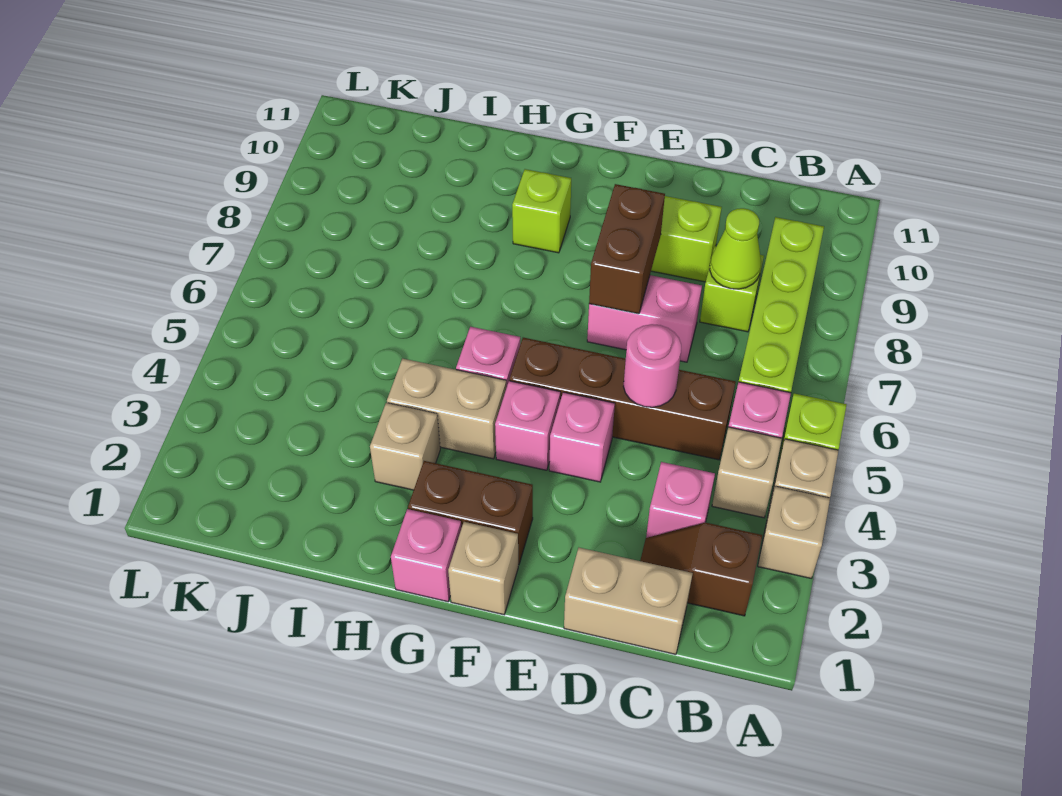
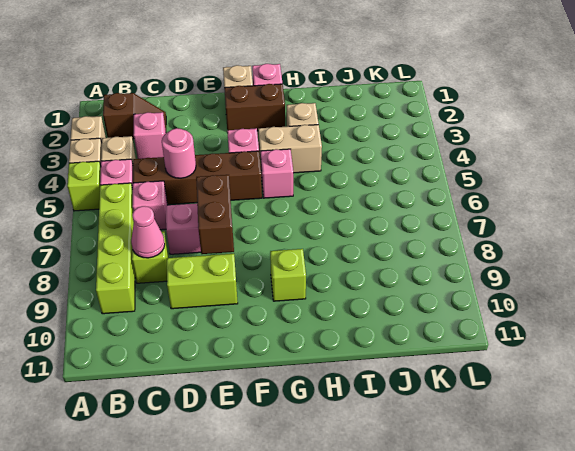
tan brick C1:D1 level 1 -> none
lime cone C8 level 2 -> pink cone C8 level 2
pink brick E4 level 1 -> pink brick C6 level 1

